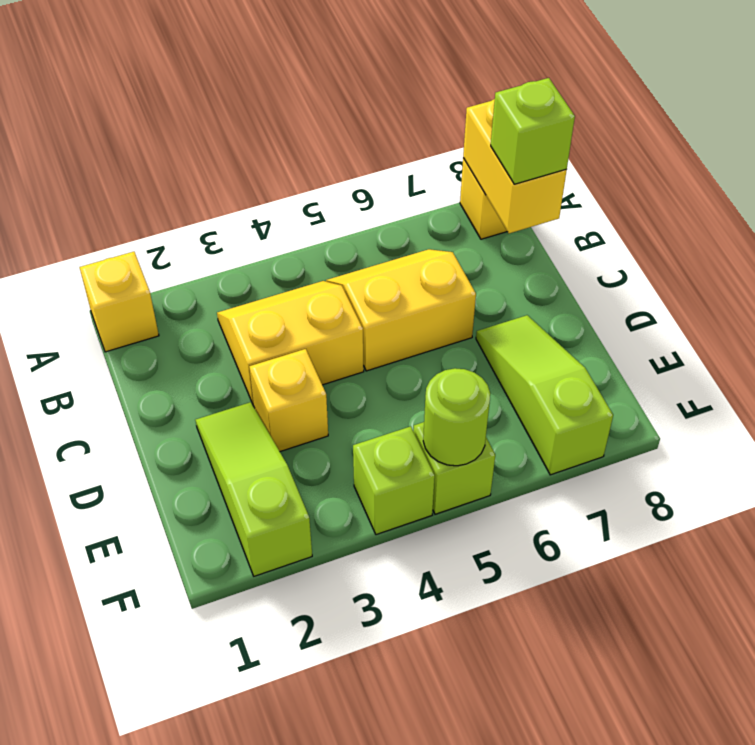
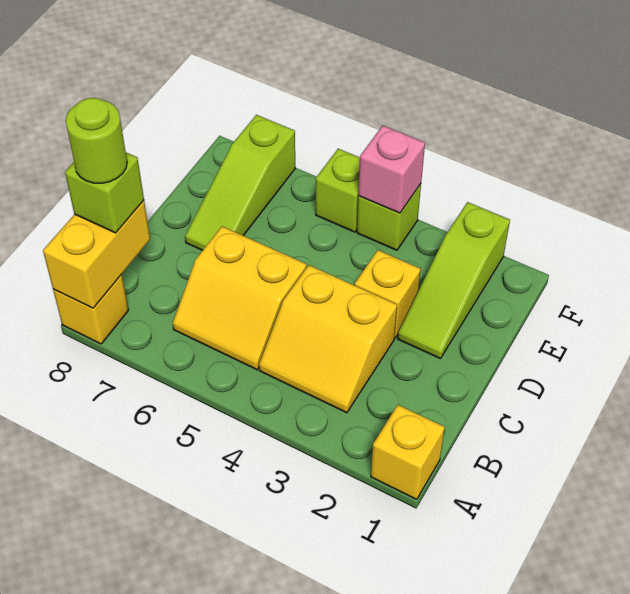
none -> pink brick F4 level 2
lime round brick F5 level 2 -> lime round brick B8 level 4

